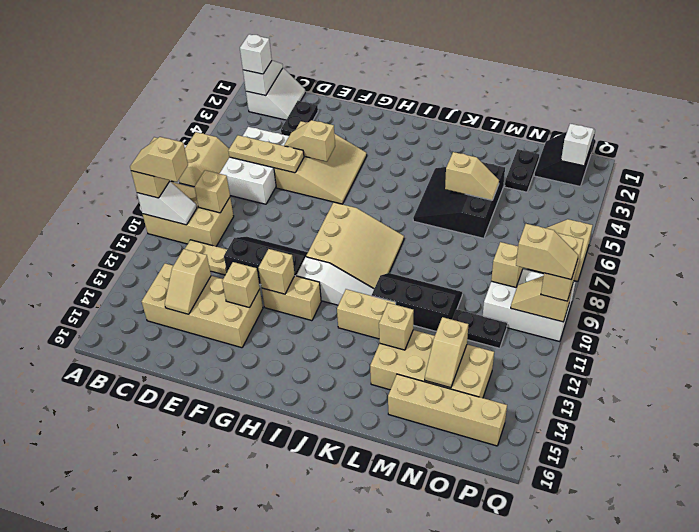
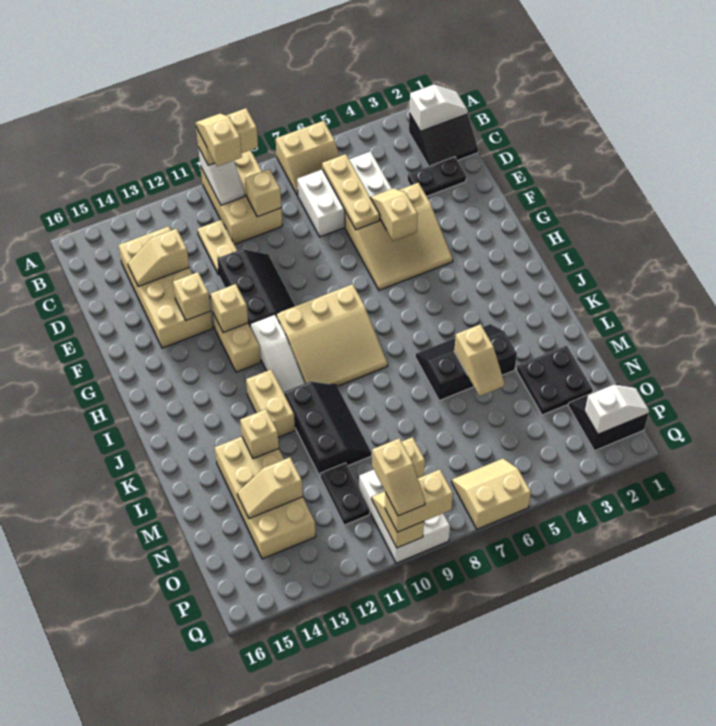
white slope B1:C2 level 1 top B -> black slope B1:C2 level 1 top B
white brick B2 level 3 -> none
black slope K4:M6 level 1 top M -> black slope K4:L6 level 1 top L
tan brick M15:P15 level 1 -> none
black plate N2:N3 level 1 -> black plate M2:N3 level 1

